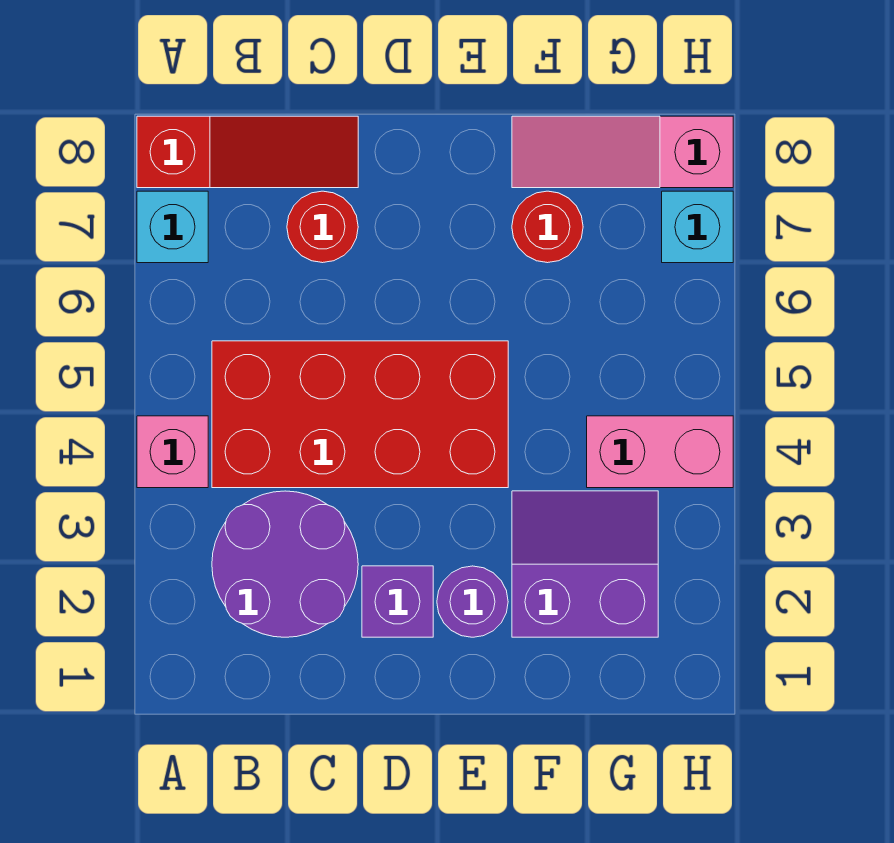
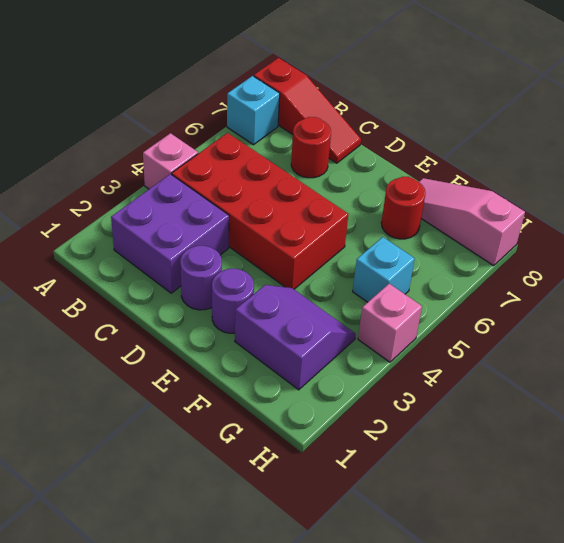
purple round brick B2:C3 level 1 -> purple brick B2:C3 level 1
purple brick D2 level 1 -> purple round brick D2 level 1
pink brick G4:H4 level 1 -> pink brick H4 level 1
cyan brick H7 level 1 -> cyan brick G5 level 1

